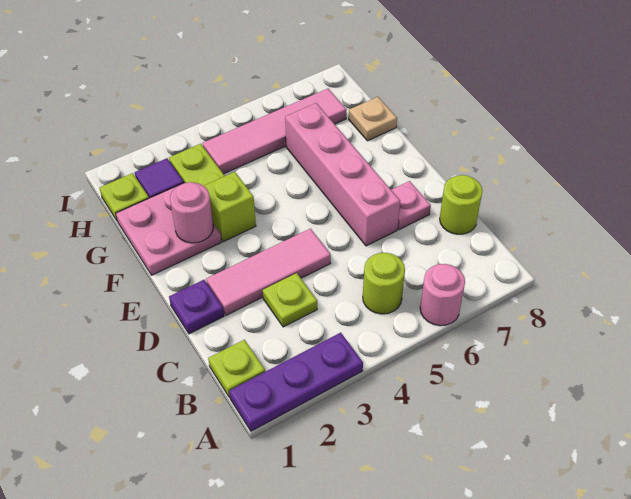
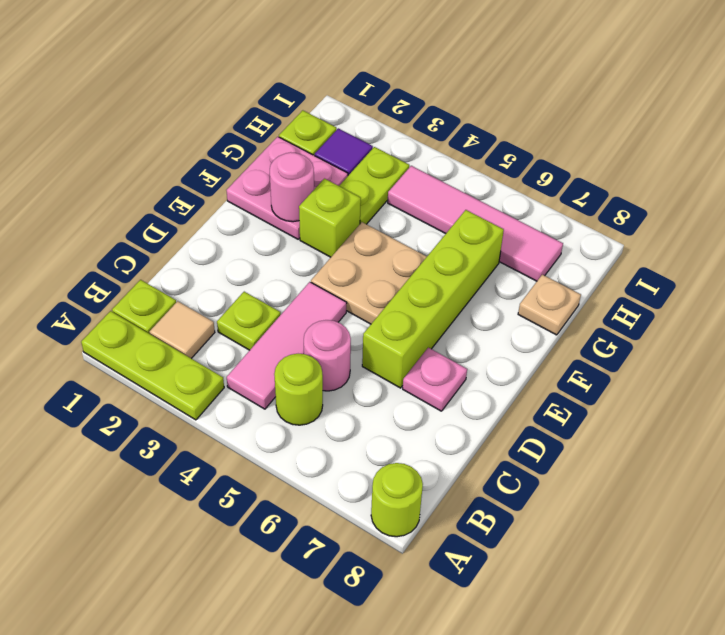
purple plate A1:A3 level 1 -> lime plate A1:A3 level 1
pink round brick A6 level 1 -> pink round brick C5 level 1
none -> tan tile B2 level 1
lime round brick C8 level 1 -> lime round brick A8 level 1
purple plate D1 level 1 -> none
pink tile D2:D4 level 1 -> pink tile B4:D4 level 1
pink brick D6:G6 level 1 -> lime brick D6:G6 level 1
none -> tan plate E4:F5 level 1

